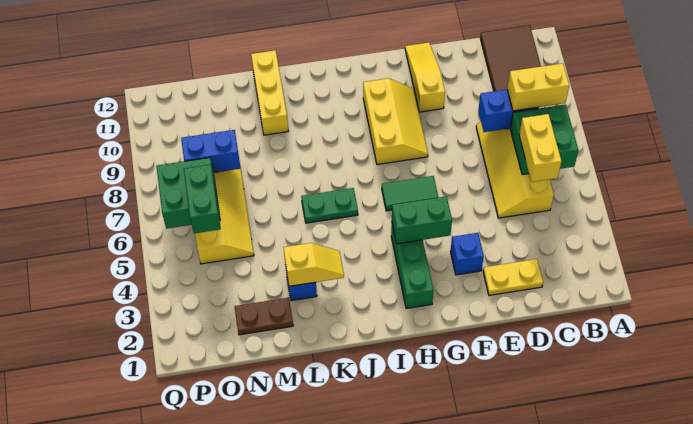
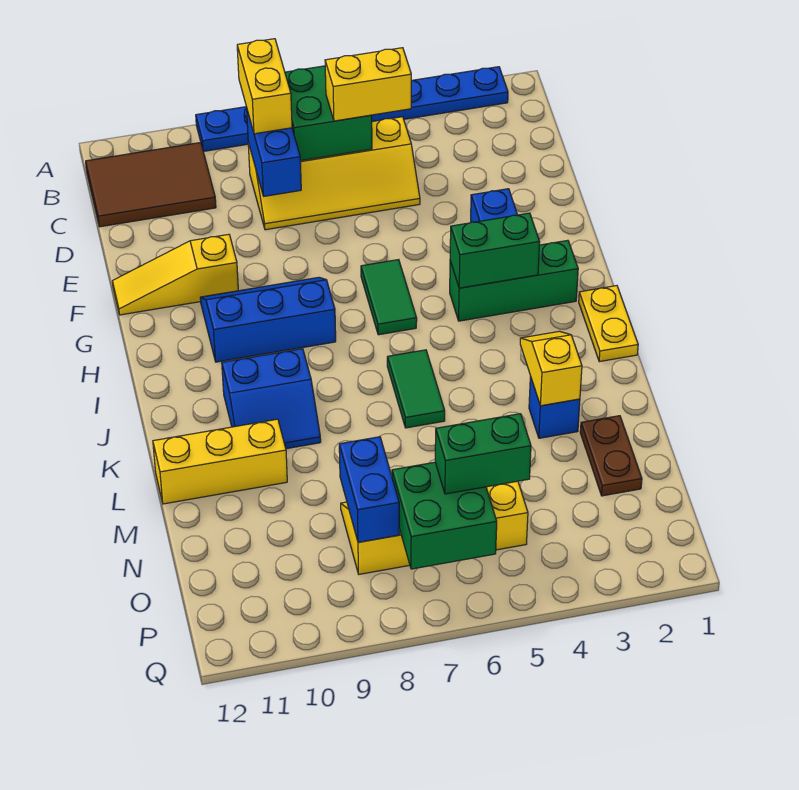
none -> blue plate A2:A9 level 1
yellow plate D2:E2 level 1 -> yellow plate I1:J1 level 1
green brick G4:H4 level 2 -> green brick H3:H4 level 2
yellow slope G8:H10 level 1 top H -> blue slope G8:H10 level 1 top H
green plate J6:K6 level 1 -> green tile J6:K6 level 1
none -> blue slope J9:K10 level 1 top J

